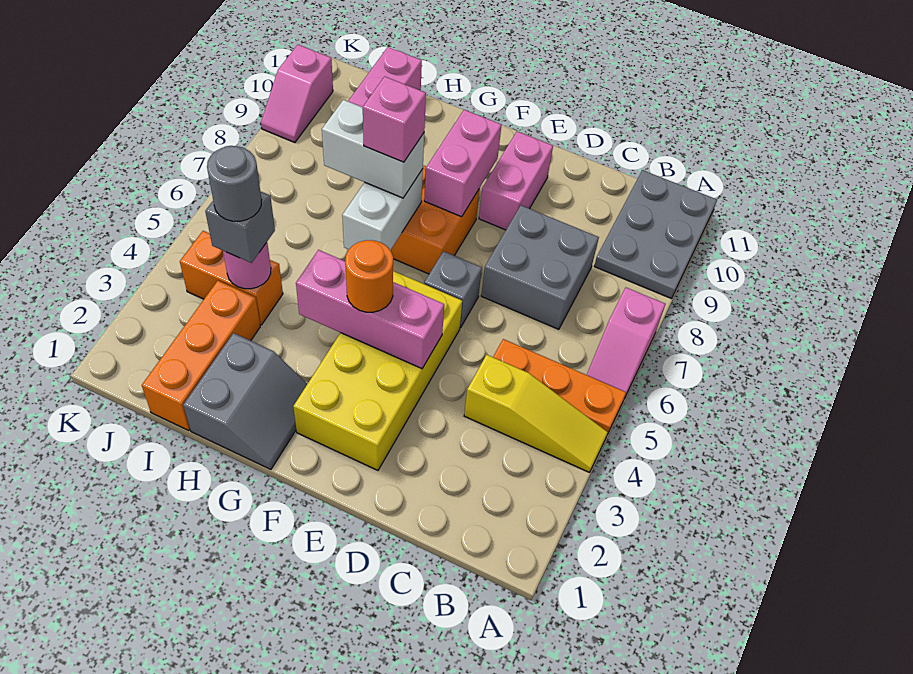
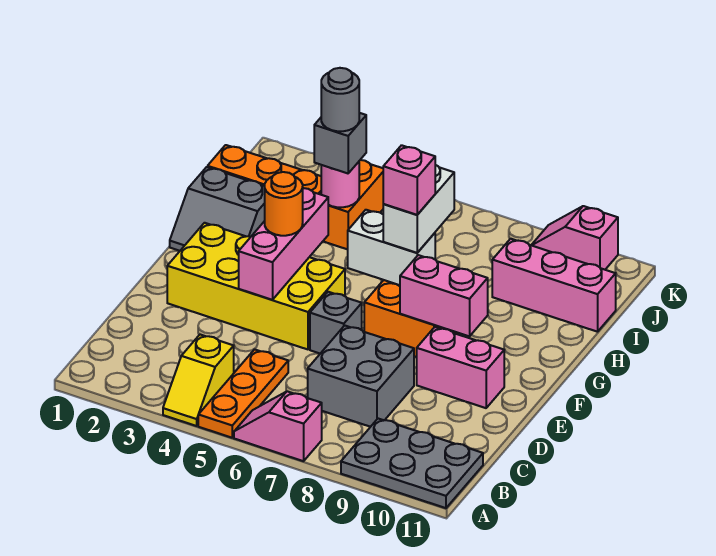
yellow slope A4:C4 level 1 top C -> yellow slope A4:B4 level 1 top B

